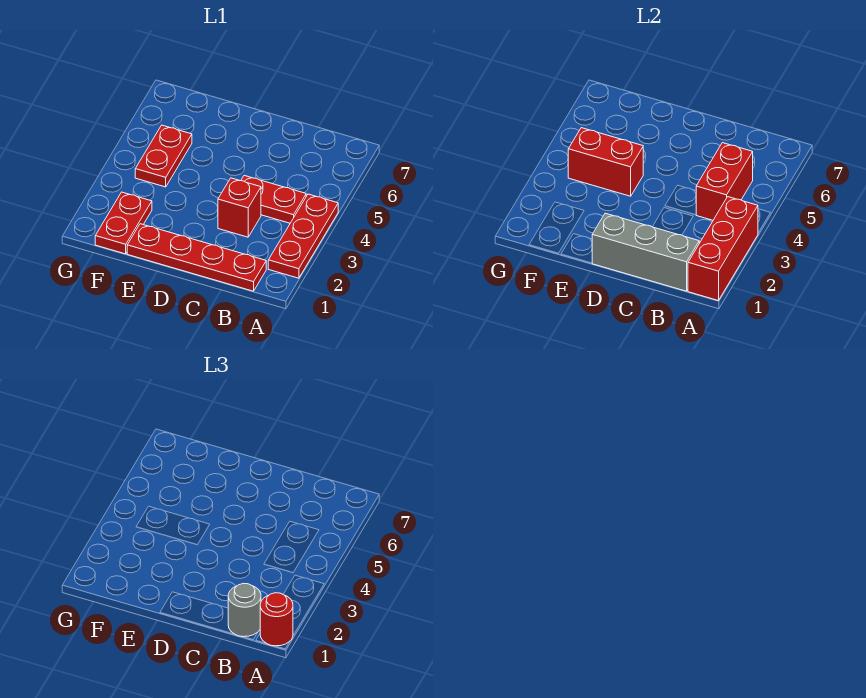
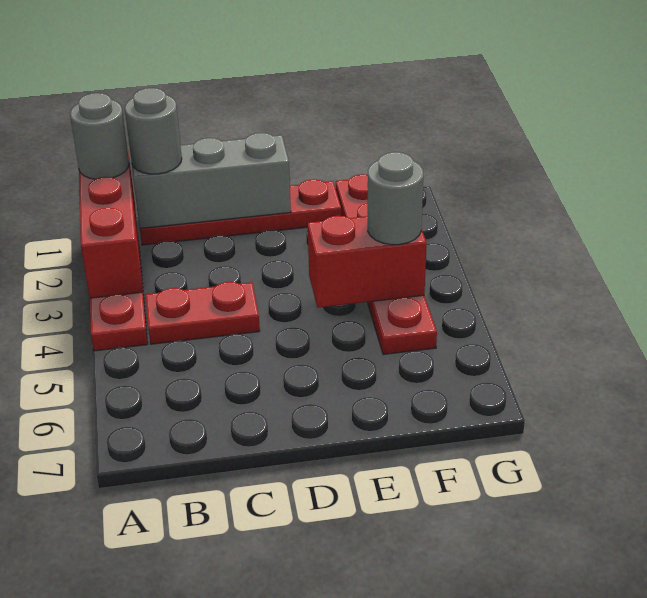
red round brick A1 level 3 -> grey round brick A1 level 3
red brick B4:B5 level 2 -> none
red brick C3 level 1 -> none
none -> grey round brick F4 level 3

